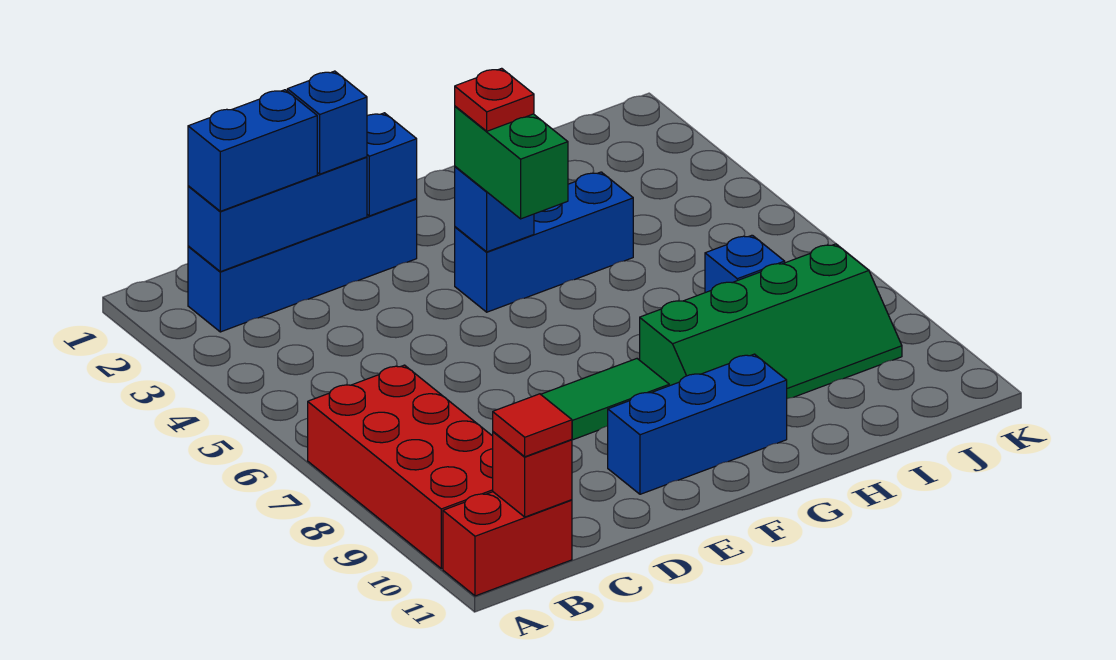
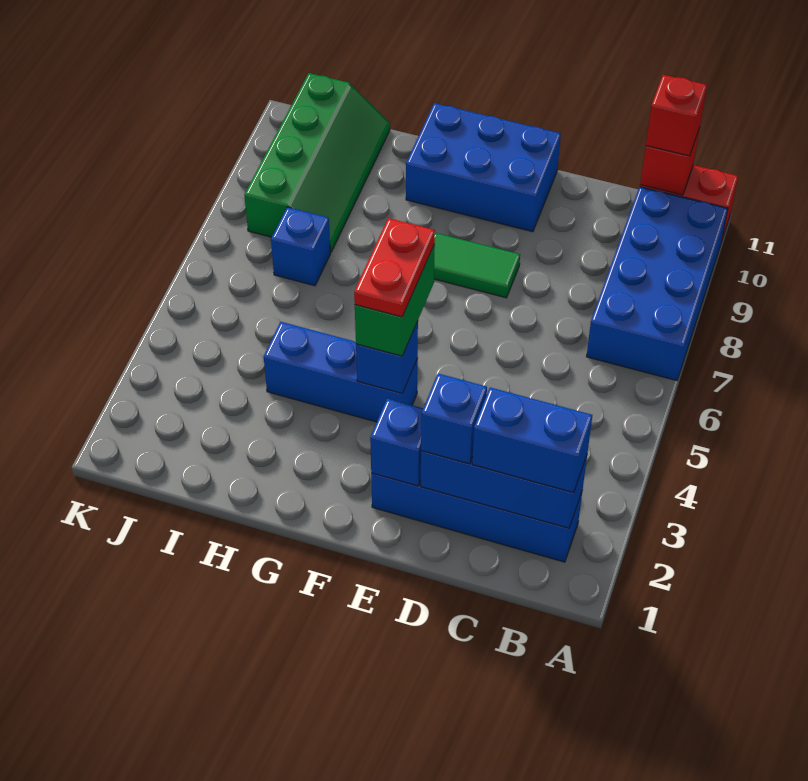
red brick A7:B10 level 1 -> blue brick A7:B10 level 1
red tile B11 level 3 -> red brick B11 level 3
blue brick E10:G10 level 1 -> blue brick E10:G11 level 1
red plate F4 level 4 -> red plate F4:F5 level 4
green slope G8:J9 level 1 top 8 -> green slope I8:J11 level 1 top J

